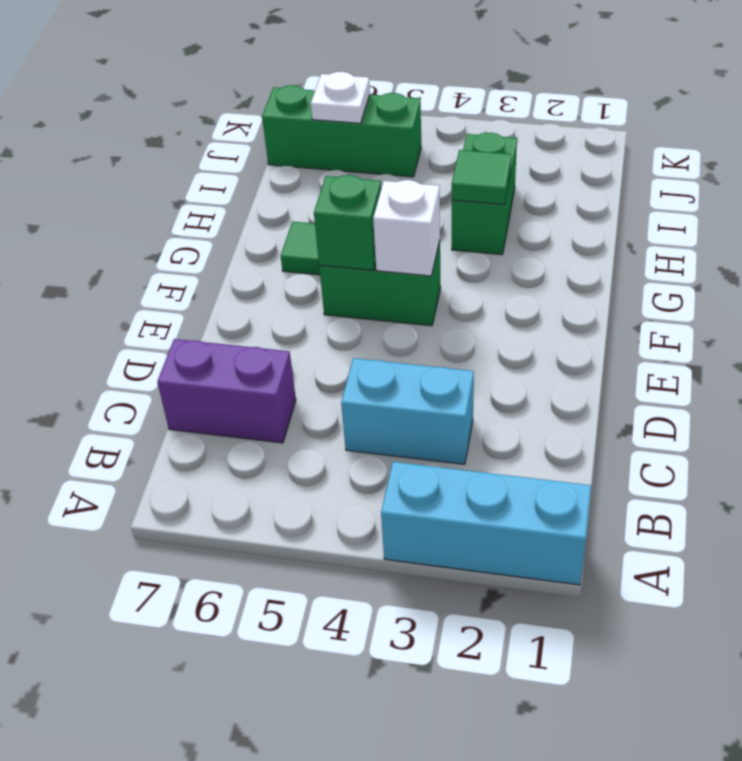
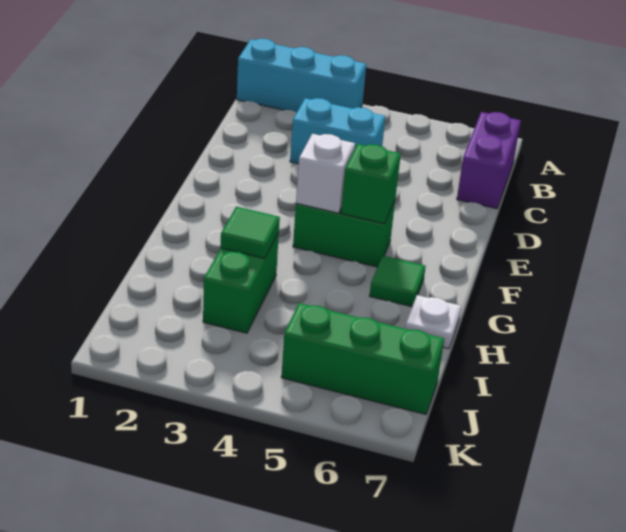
purple brick C6:C7 level 1 -> purple brick B7:C7 level 1
white plate J6 level 2 -> white plate H7 level 1

